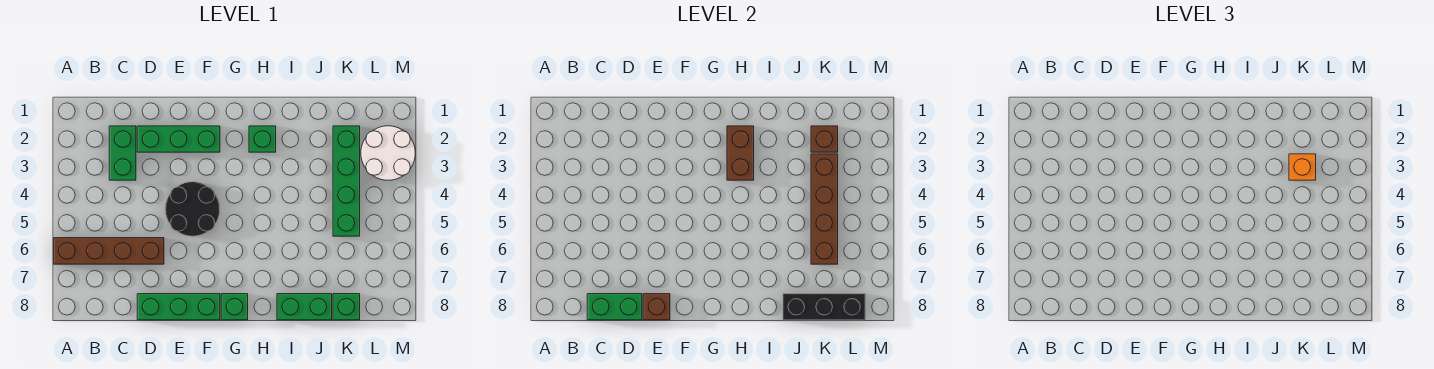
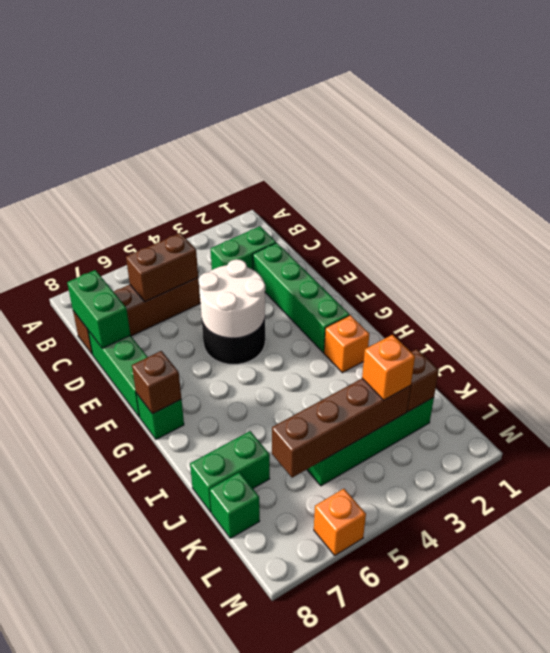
brown brick A6:D6 level 1 -> brown brick C5:C8 level 1
green brick D2:F2 level 1 -> green brick D2:G2 level 1
brown brick E8 level 2 -> brown brick G8 level 2
green brick H2 level 1 -> orange brick H2 level 1
brown brick H2:H3 level 2 -> brown brick C5:C6 level 2
green brick I8:J8 level 1 -> green brick J7:J8 level 1
black brick J8:L8 level 2 -> none
white round brick L2:M3 level 1 -> white round brick E4:F5 level 2
none -> orange brick M6 level 1

